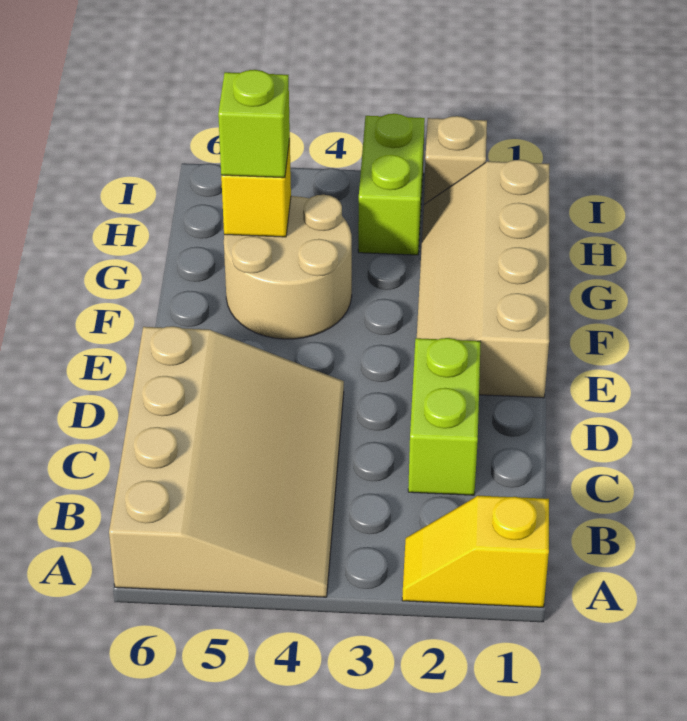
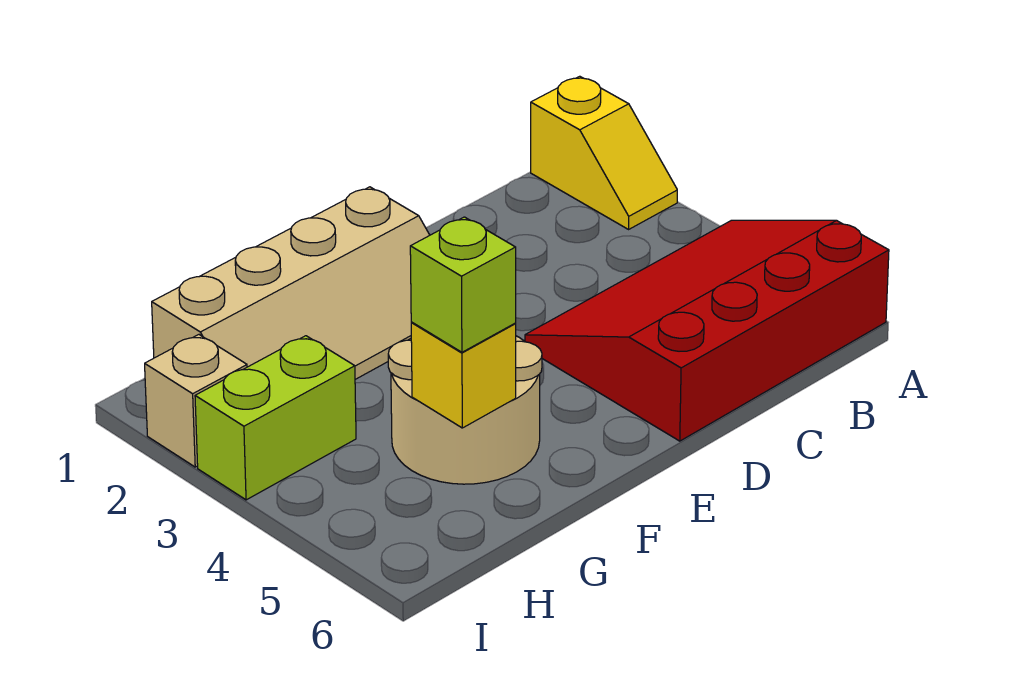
tan slope A4:D6 level 1 top 6 -> red slope A4:D6 level 1 top 6
lime brick C2:D2 level 1 -> none

